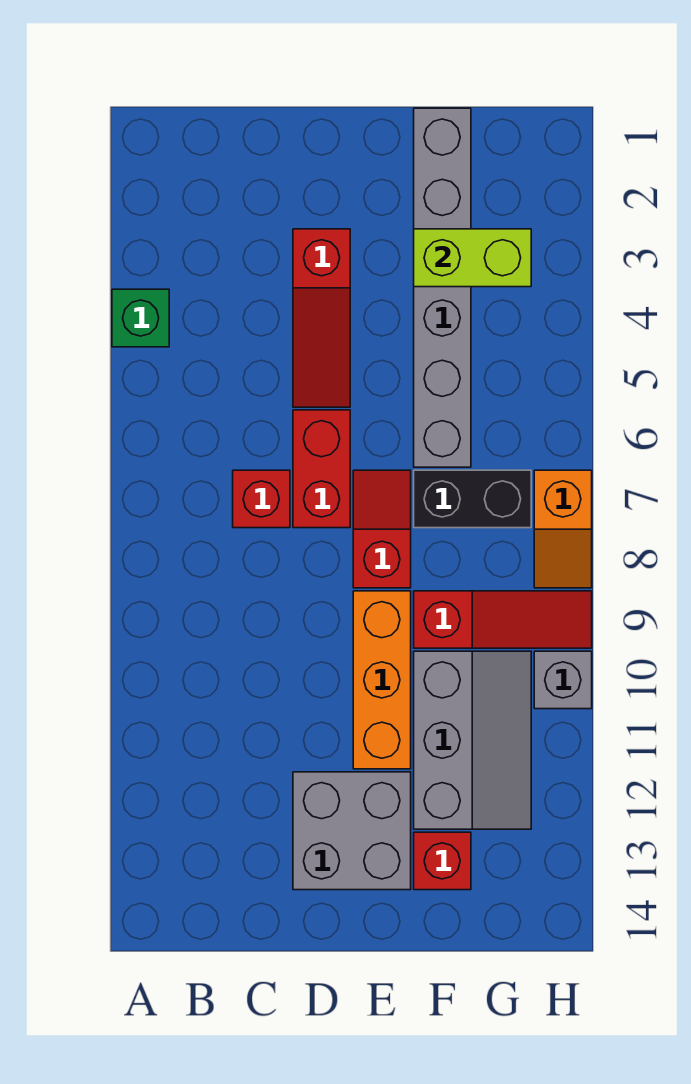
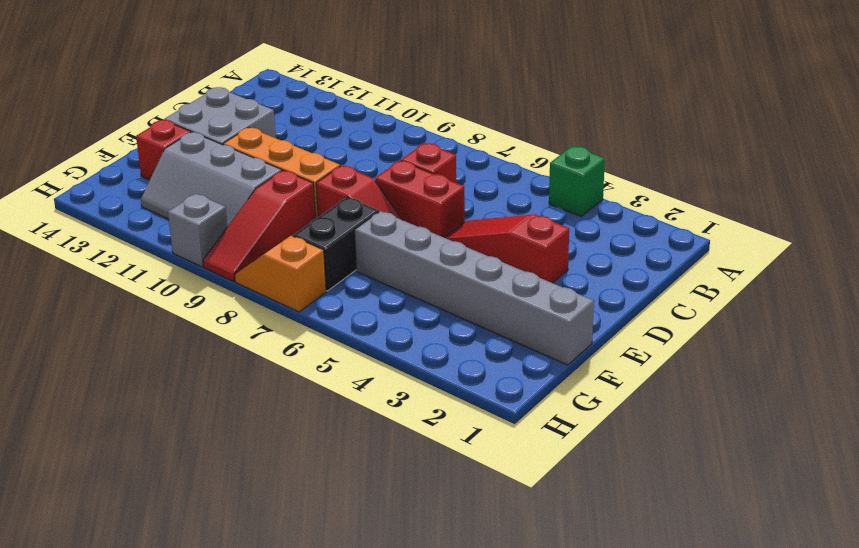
lime brick F3:G3 level 2 -> none

